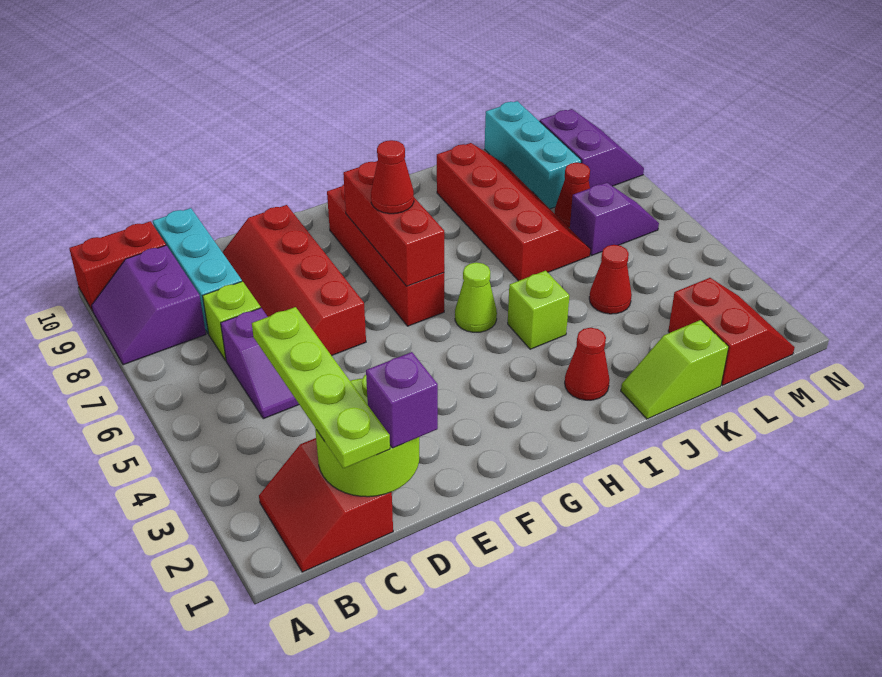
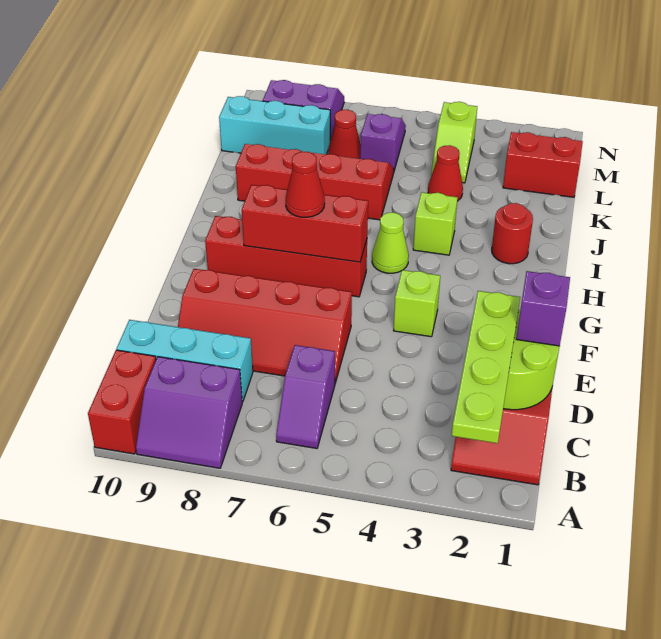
lime plate C1:C4 level 3 -> lime plate A2:D2 level 3
purple slope C5:C6 level 1 top 6 -> purple slope B6:C6 level 1 top C
lime brick C7 level 1 -> lime brick F4 level 1
red cone I2 level 1 -> red round brick I2 level 1
lime slope J1:K1 level 1 top K -> lime slope L4:M4 level 1 top M

